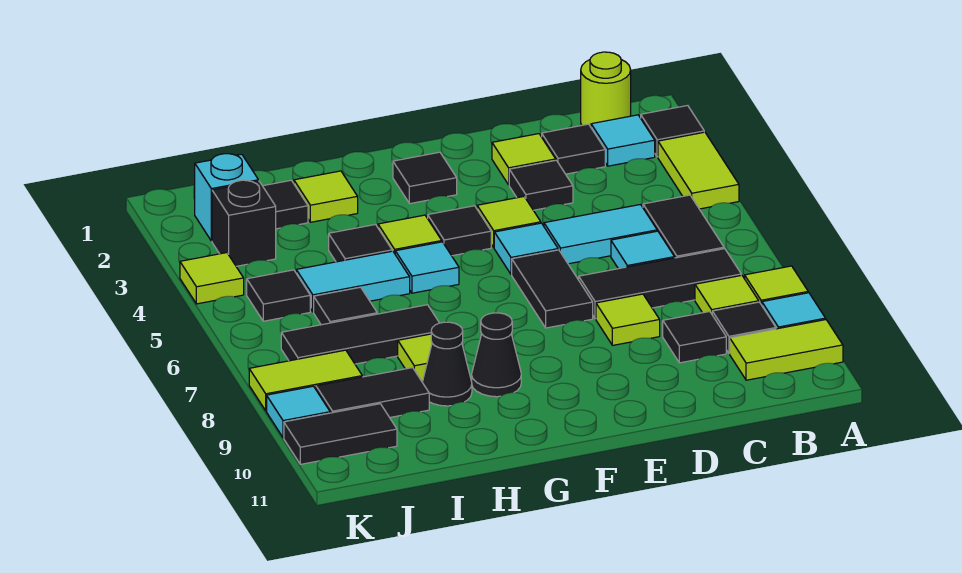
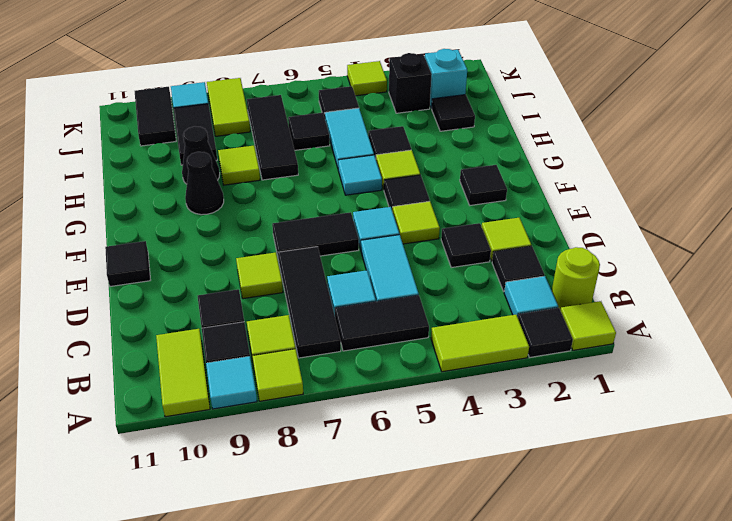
none -> black tile E11 level 1
lime tile H2 level 1 -> lime tile A1 level 1

